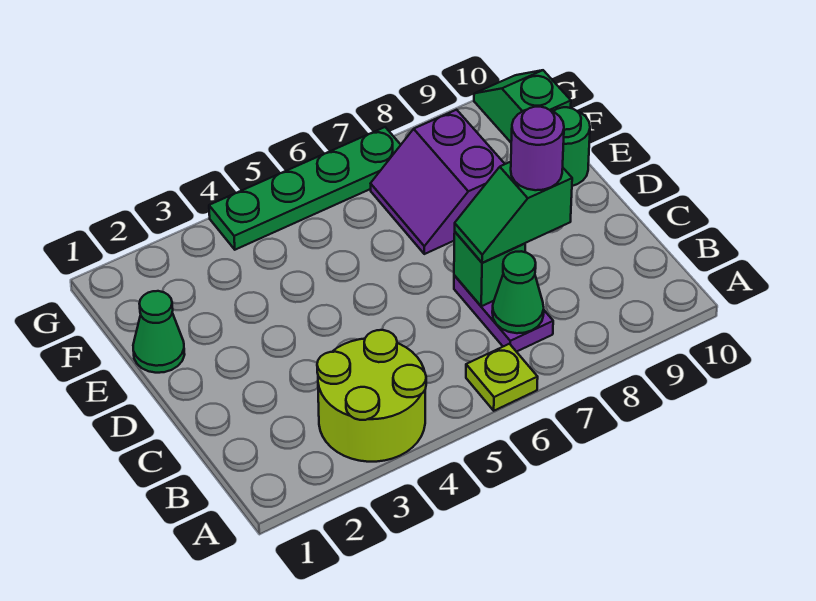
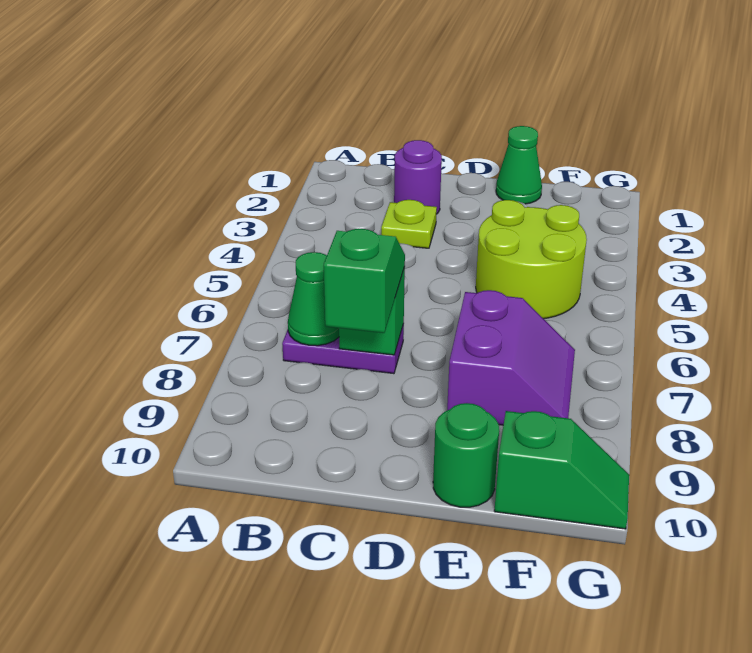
lime round brick A3:B4 level 1 -> lime round brick E4:F5 level 1
lime plate A6 level 1 -> lime plate C3 level 1
purple round brick C8 level 4 -> purple round brick C2 level 1
purple slope E7:F8 level 1 top 8 -> purple slope E7:F8 level 1 top E
green plate G4:G7 level 1 -> none

